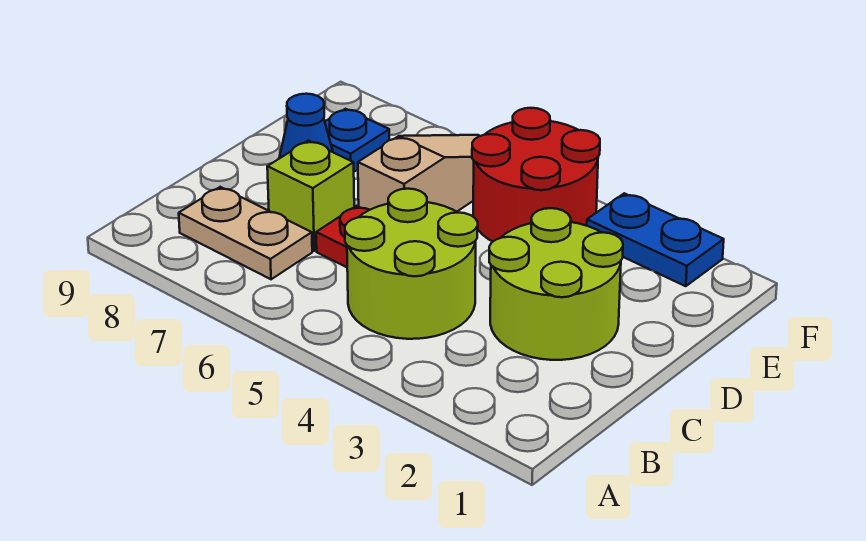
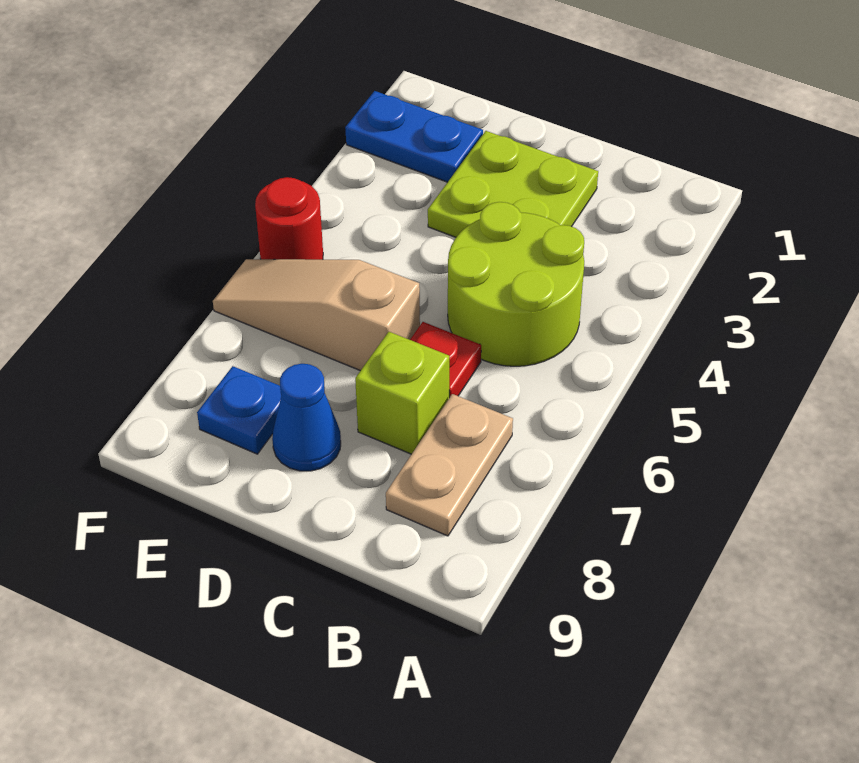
lime round brick C2:D3 level 1 -> lime plate C2:D3 level 1
red round brick E4:F5 level 1 -> red round brick F5 level 1
blue plate F2:F3 level 1 -> blue plate E2:F2 level 1

